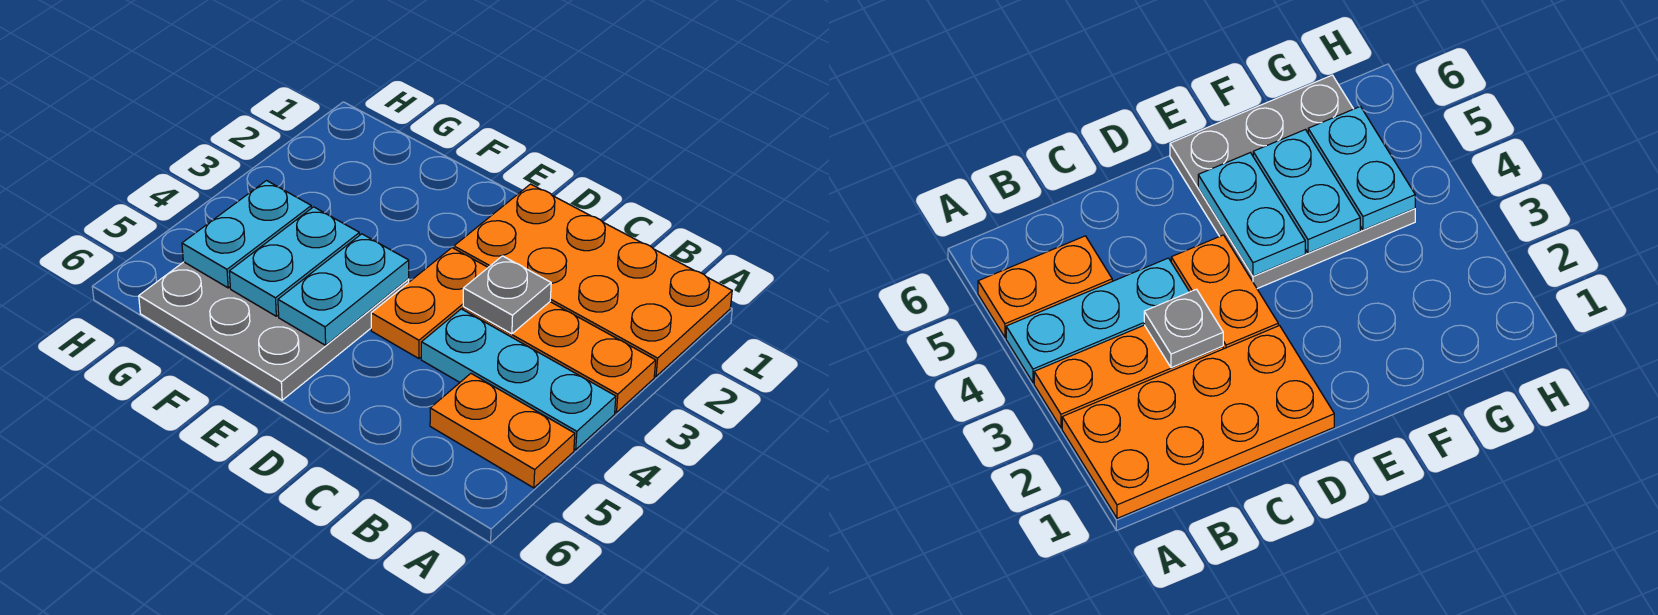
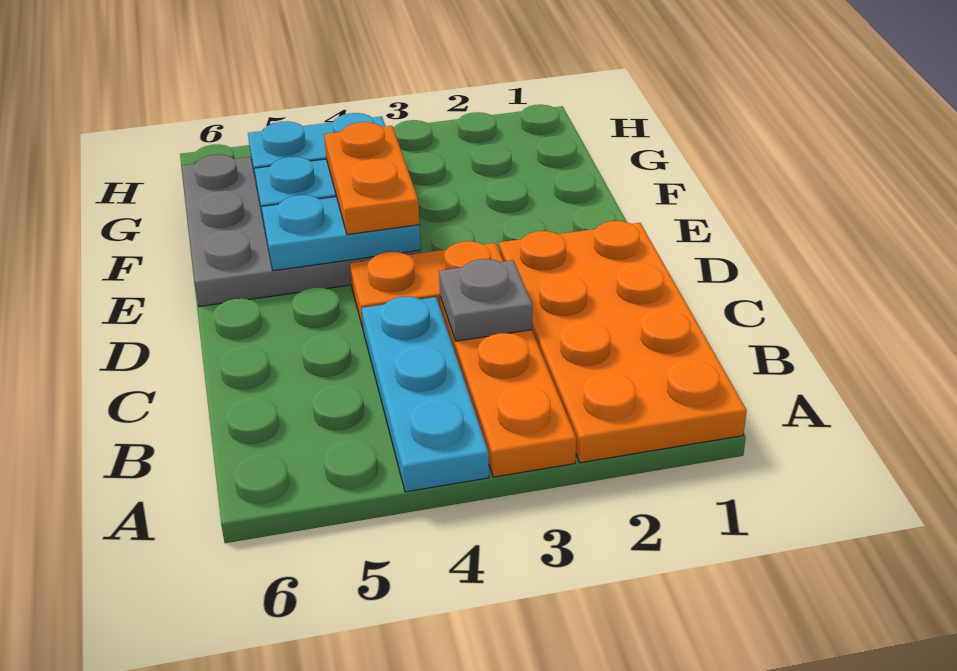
orange plate A5:B5 level 1 -> orange plate E4:F4 level 3

